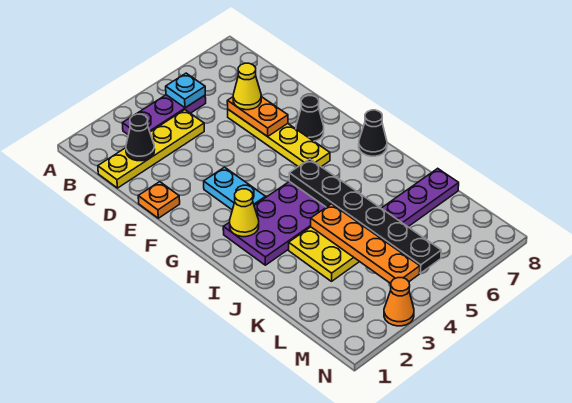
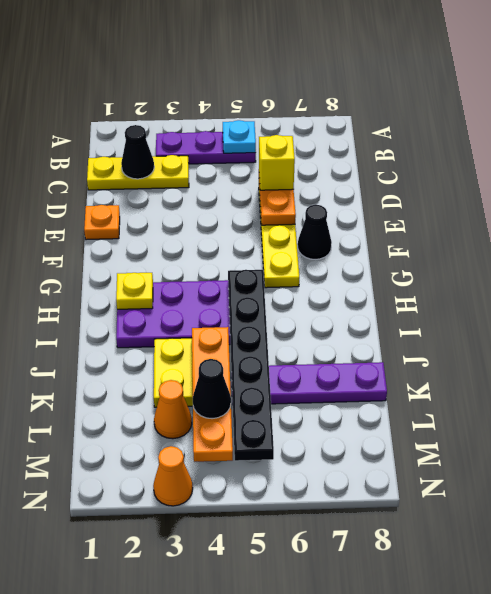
yellow plate C1:C4 level 1 -> yellow plate C1:C3 level 1
yellow cone D6 level 3 -> yellow brick D6 level 3
cyan plate F3:G3 level 1 -> none
yellow cone H2 level 2 -> yellow plate H2 level 2
black cone H8 level 1 -> black cone L4 level 3
none -> orange cone L3 level 1

